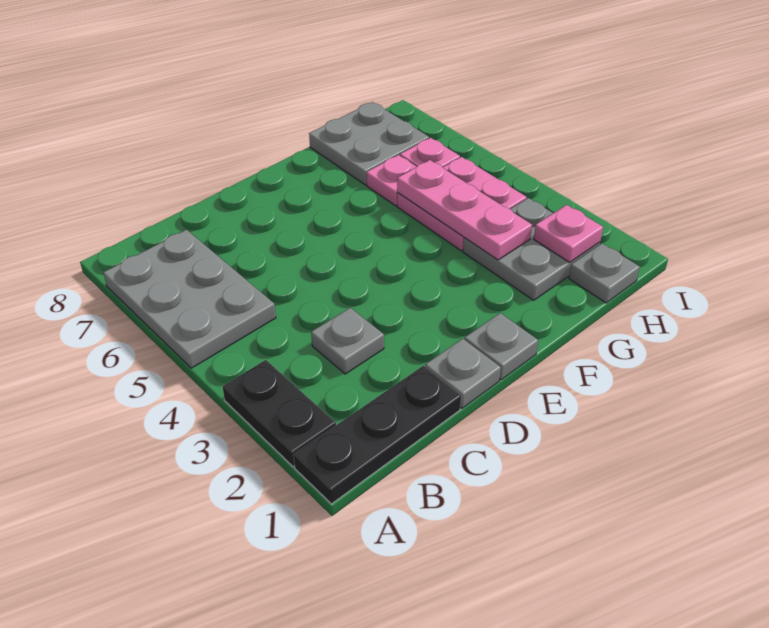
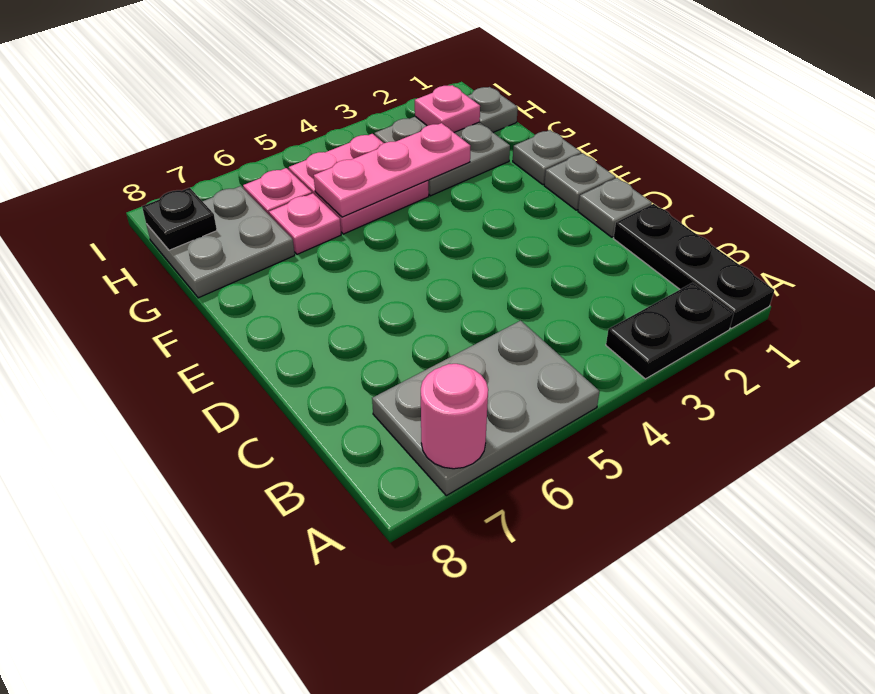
none -> pink round brick A7 level 2
grey plate C3 level 1 -> grey plate F1 level 1
none -> black plate H8 level 2

